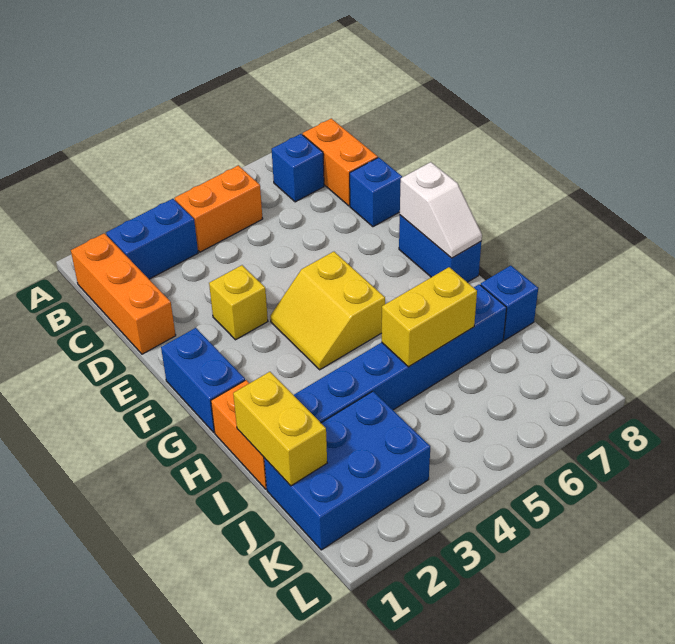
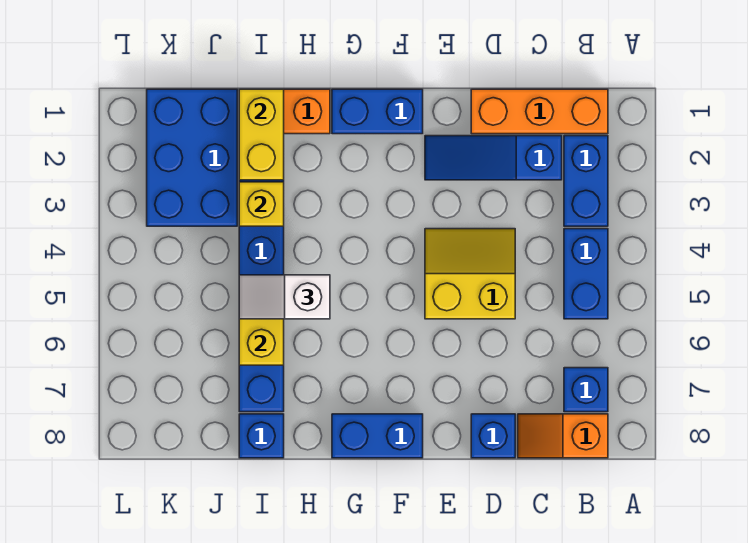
orange brick B4:B5 level 1 -> blue brick B4:B5 level 1
orange brick B8:C8 level 1 -> orange slope B8:C8 level 1 top B
none -> blue slope C2:E2 level 1 top C
yellow brick E3 level 1 -> yellow brick I3 level 2
yellow slope F4:G5 level 1 top 5 -> yellow slope D4:E5 level 1 top 5
white slope F8:G8 level 2 top F -> white slope H5:I5 level 3 top H
yellow brick I1:J1 level 2 -> yellow brick I1:I2 level 2

